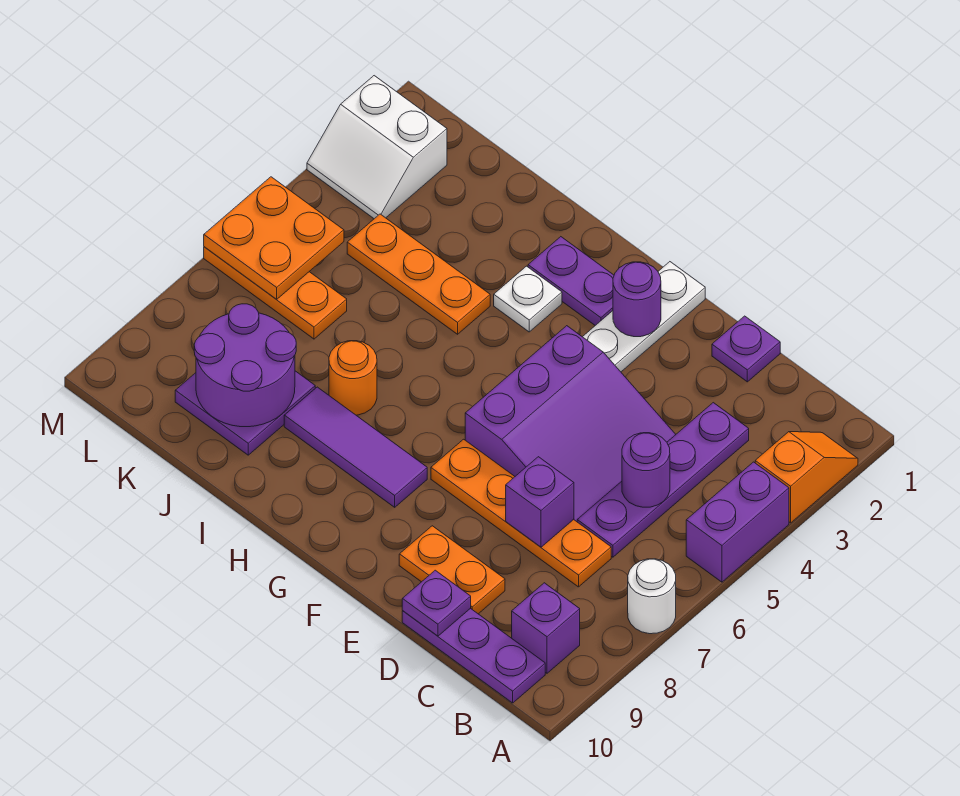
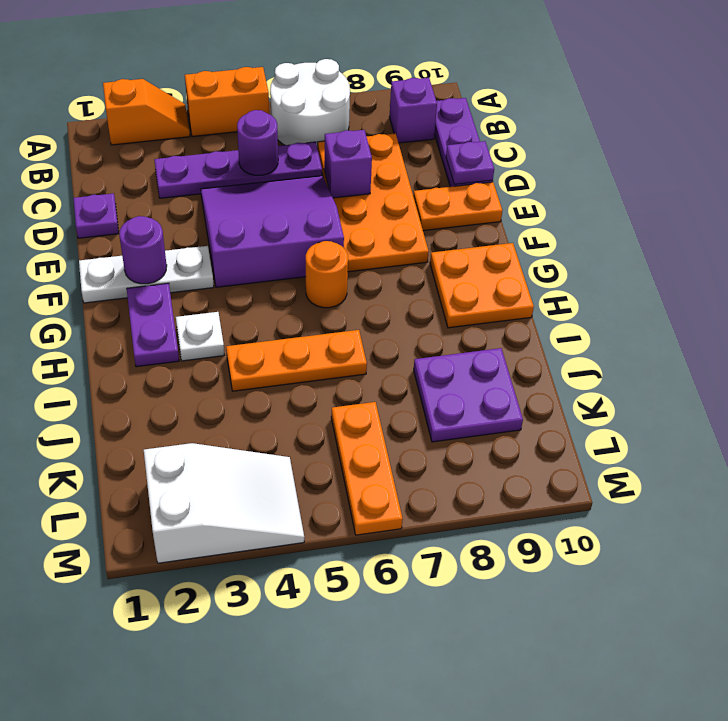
orange slope A2:A3 level 1 top 3 -> orange slope A2:A3 level 1 top 2
purple brick A4:A5 level 1 -> orange brick A4:A5 level 1
white round brick A7 level 1 -> white round brick A6:B7 level 1
orange plate C7:F7 level 1 -> orange plate C7:F8 level 1
orange plate D9:E9 level 1 -> orange plate E9:E10 level 1
purple tile G8:I8 level 1 -> none
orange plate I4:K4 level 1 -> orange plate I4:I6 level 1
orange round brick I7 level 1 -> orange round brick G6 level 1
purple round brick J8:K9 level 2 -> none
white slope L2:M3 level 1 top 2 -> white slope L2:M4 level 1 top 2
orange plate L5:M6 level 2 -> orange plate G9:H10 level 1

